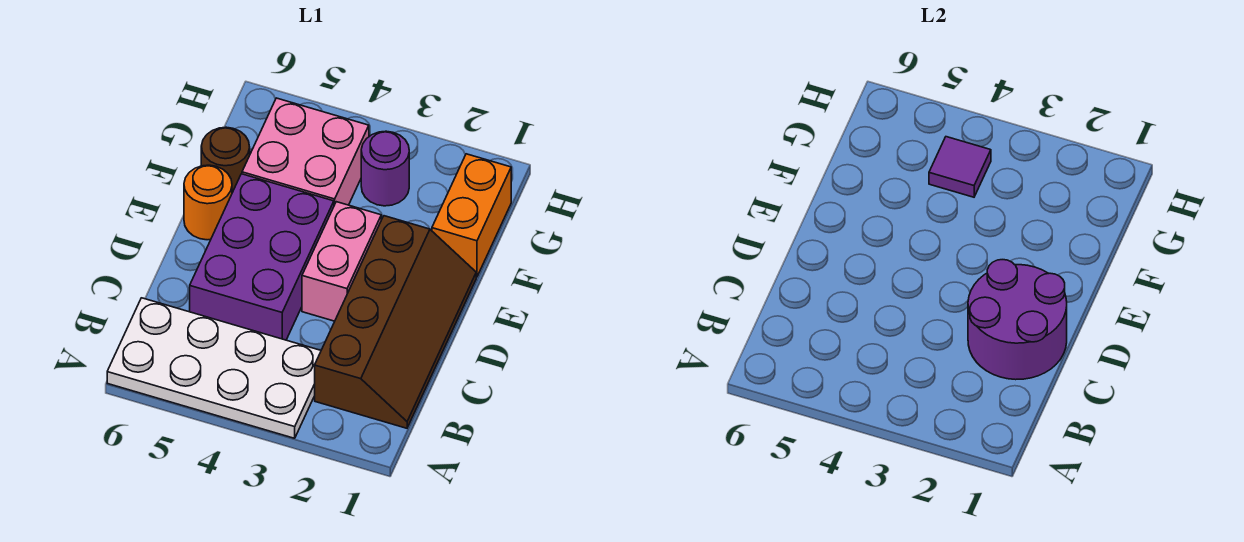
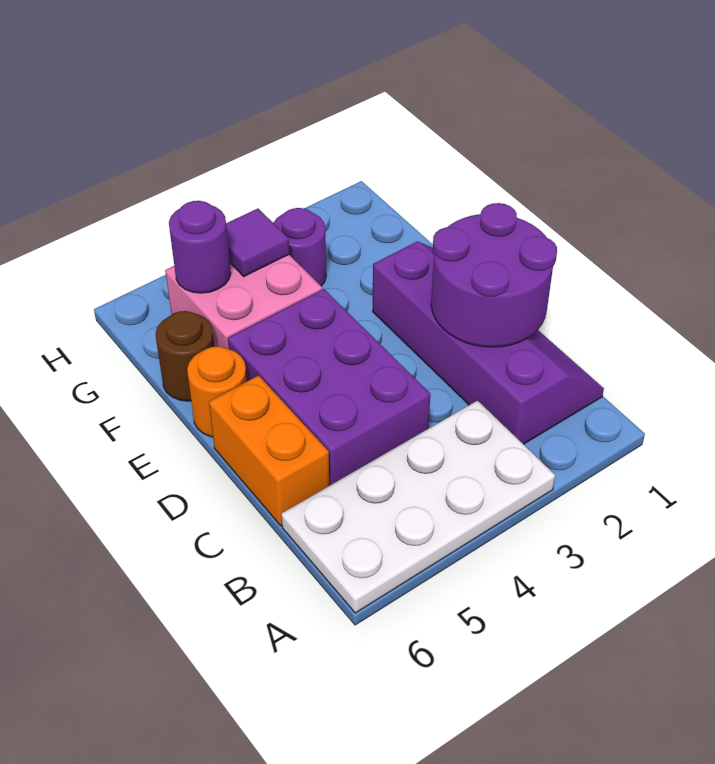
brown slope B1:E2 level 1 top 2 -> purple slope B1:E2 level 1 top 2
pink brick D3:E3 level 1 -> none
orange brick F1:G1 level 1 -> orange brick C6:D6 level 1
none -> purple round brick G5 level 2

